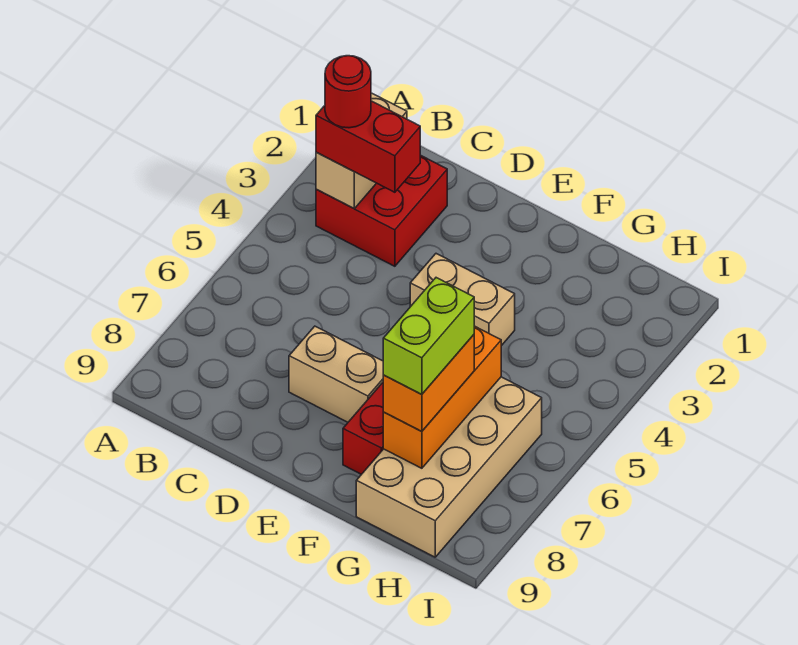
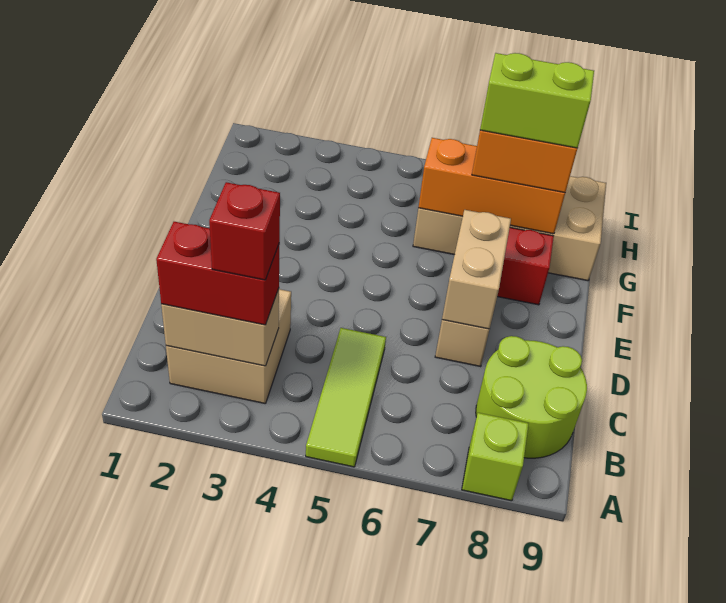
none -> lime tile A5:C5 level 1
none -> lime brick A8 level 1
red brick B2:C3 level 1 -> tan brick B2:C3 level 1
red brick B3:C3 level 3 -> red brick B2:B3 level 3
red round brick B3 level 4 -> red brick B3 level 4
none -> lime round brick B8:C9 level 1
tan brick E4:F4 level 1 -> tan brick D7:E7 level 2

